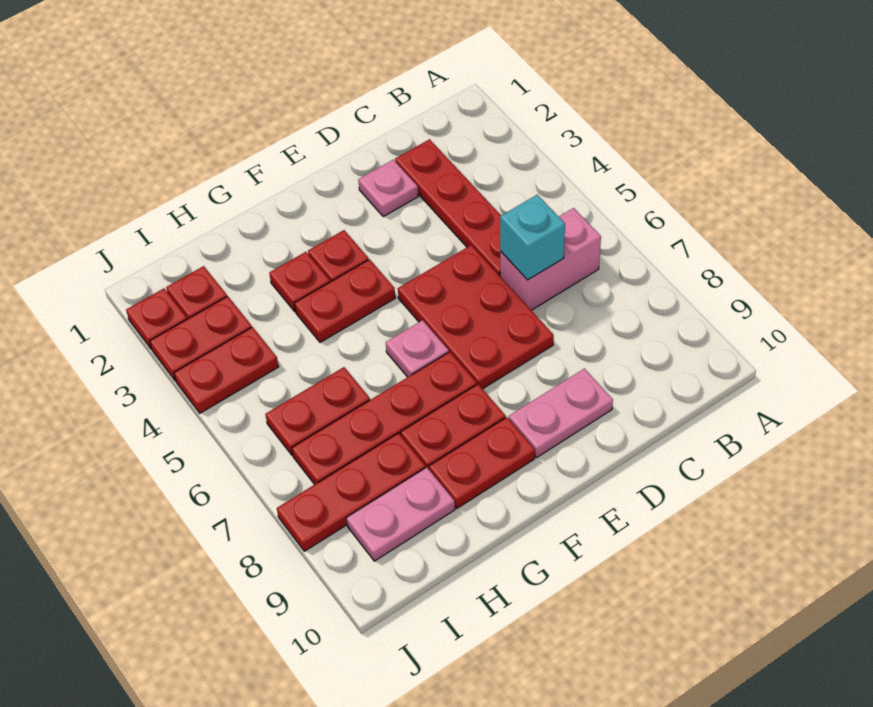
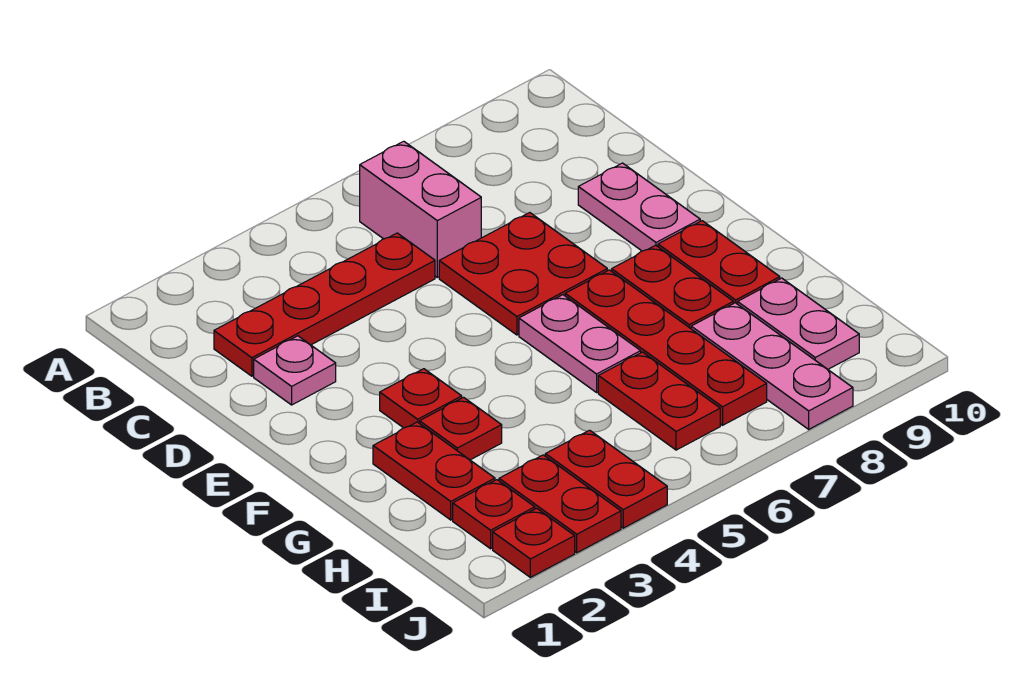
cyan brick C6 level 2 -> none
red plate D5:E7 level 1 -> red plate D6:E7 level 1
red plate F4:G4 level 1 -> red plate G2:H2 level 1
pink plate F6 level 1 -> pink plate F6:G6 level 1
red plate H8:J8 level 1 -> pink plate H8:J8 level 1

